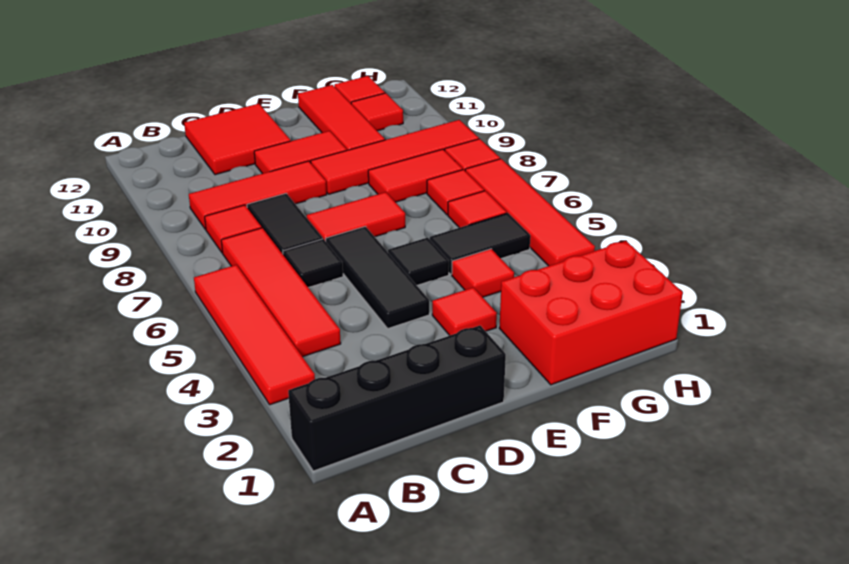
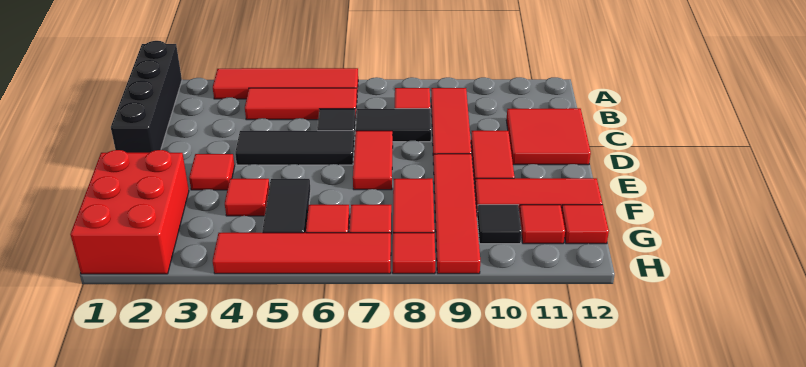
red tile B4:B7 level 1 -> red tile B4:B6 level 1
black tile E5 level 1 -> black tile G10 level 1

